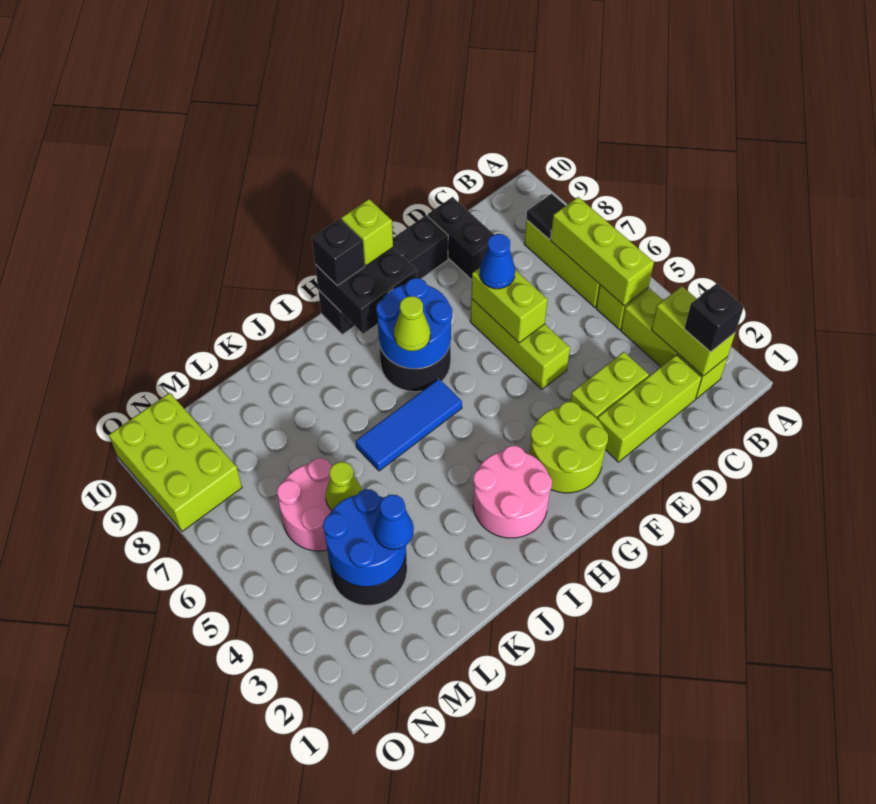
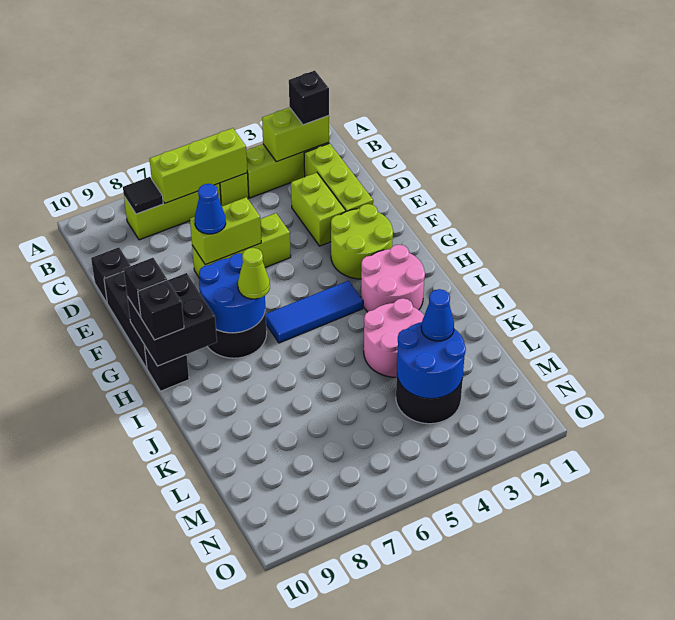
black brick D9:D10 level 1 -> black brick D10 level 1
lime brick G10 level 3 -> black brick G10 level 3
blue tile H6:J6 level 1 -> blue tile H4:H6 level 1
pink round brick L5:M6 level 1 -> pink round brick J3:K4 level 1
lime cone L5 level 2 -> none
lime brick N8:O10 level 1 -> none

